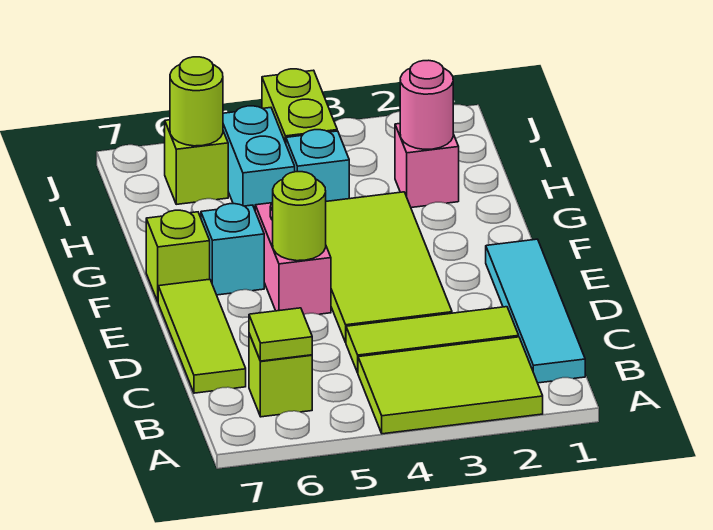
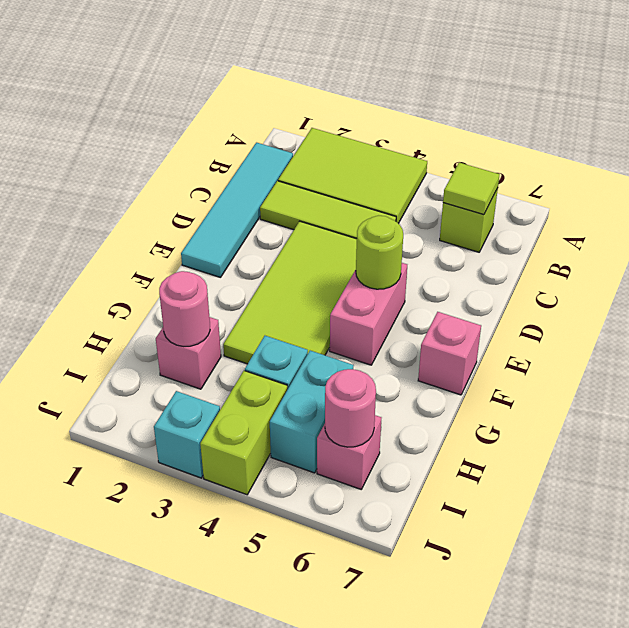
lime tile C7:E7 level 1 -> none
cyan brick F6 level 1 -> cyan brick J3 level 1
lime brick F7 level 1 -> pink brick F7 level 1
lime brick I6 level 1 -> pink brick I6 level 1
lime round brick I6 level 2 -> pink round brick I6 level 2

